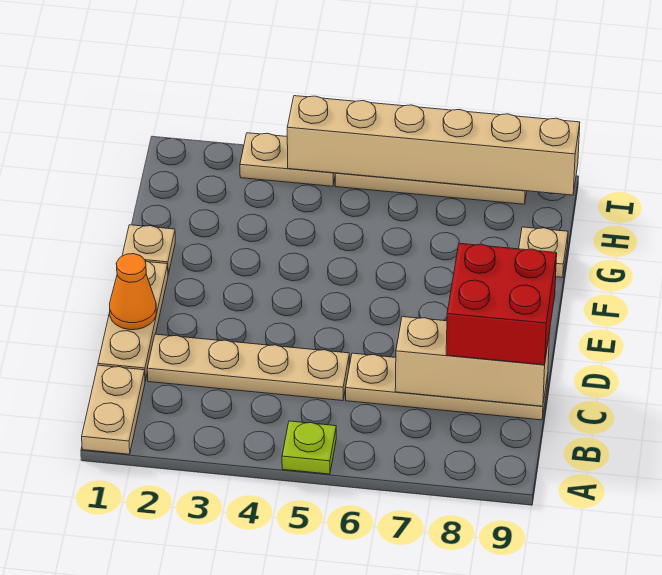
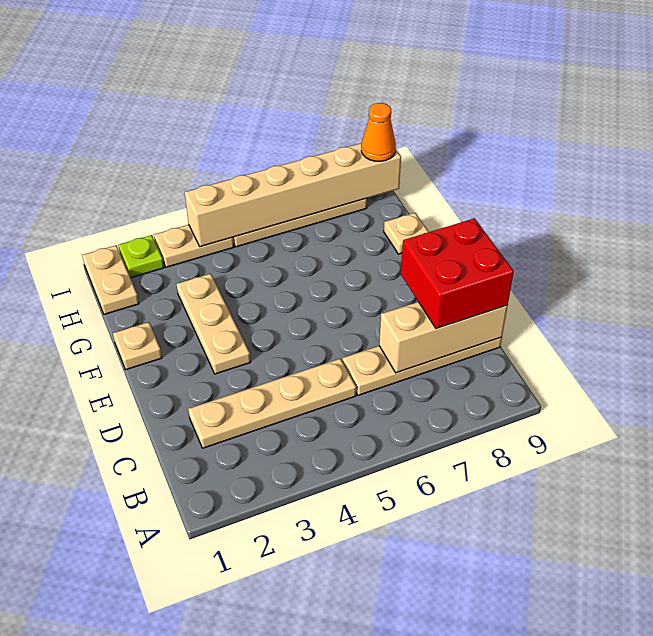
tan plate A1:B1 level 1 -> tan plate H1:I1 level 1
lime plate A5 level 1 -> lime plate I2 level 1
tan plate C1:E1 level 1 -> tan plate E3:G3 level 1
orange cone D1 level 2 -> orange cone I9 level 3

